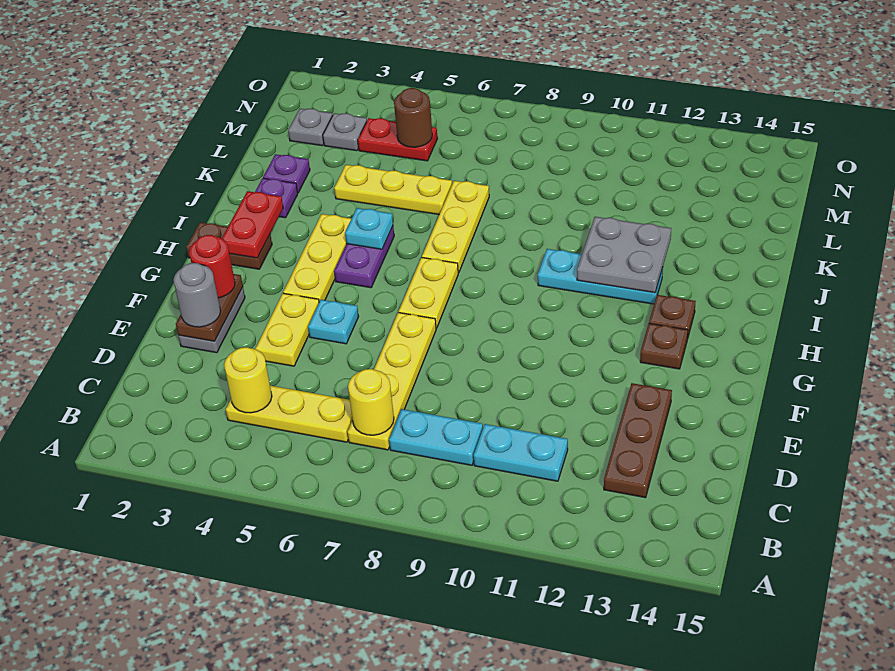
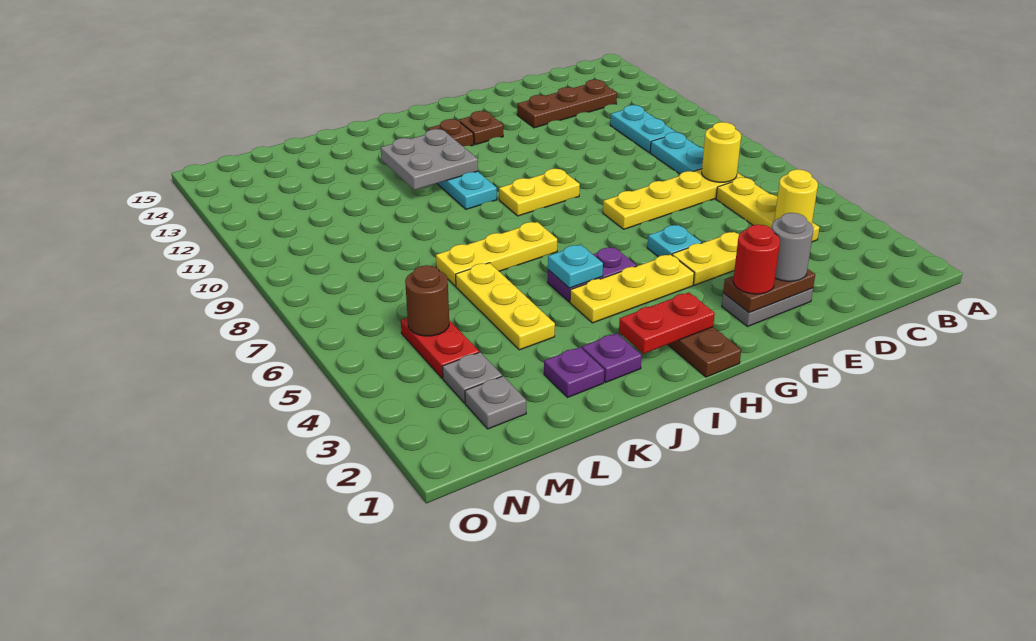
yellow plate G7:H7 level 1 -> yellow plate G9:H9 level 1

